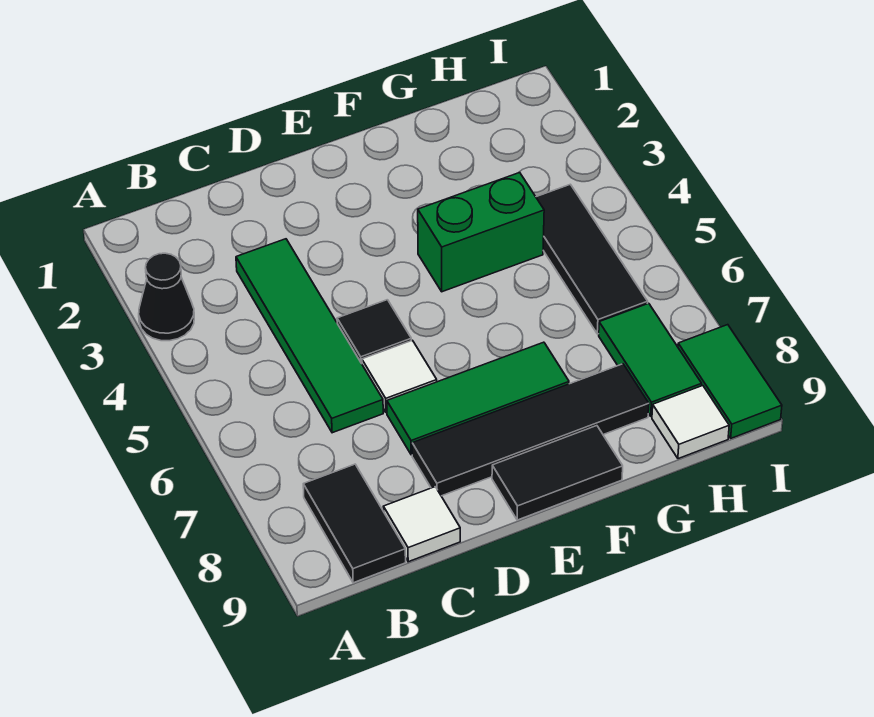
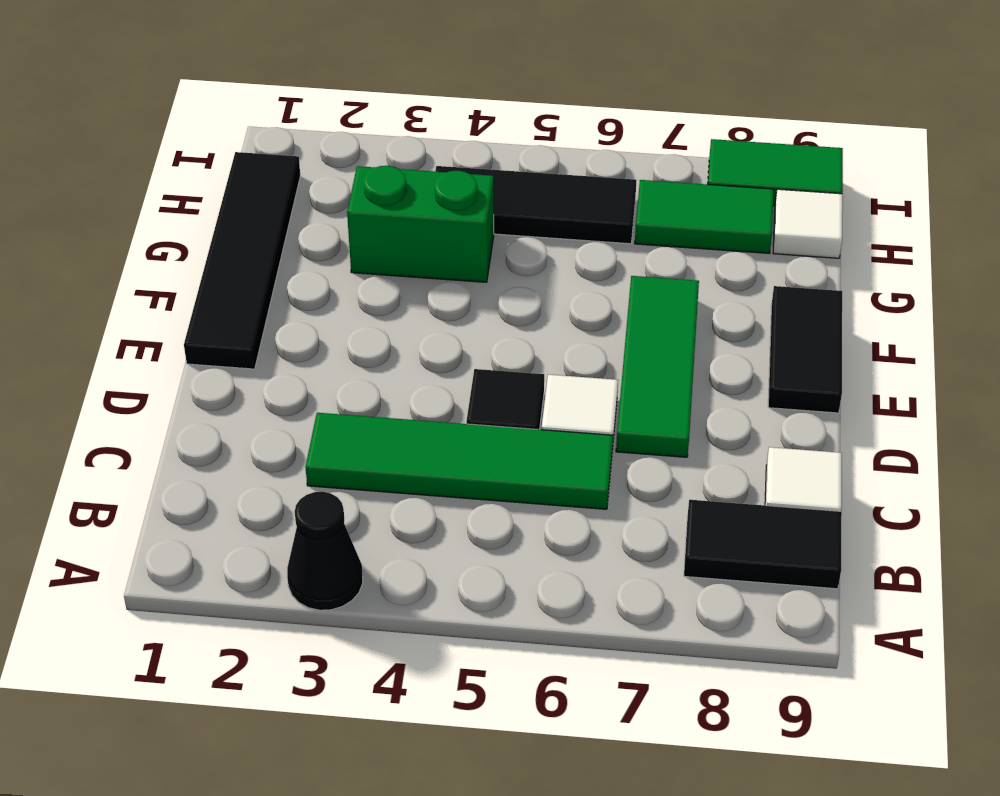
black tile D8:G8 level 1 -> black tile E1:H1 level 1
green brick F4:G4 level 1 -> green brick G3:G4 level 1

